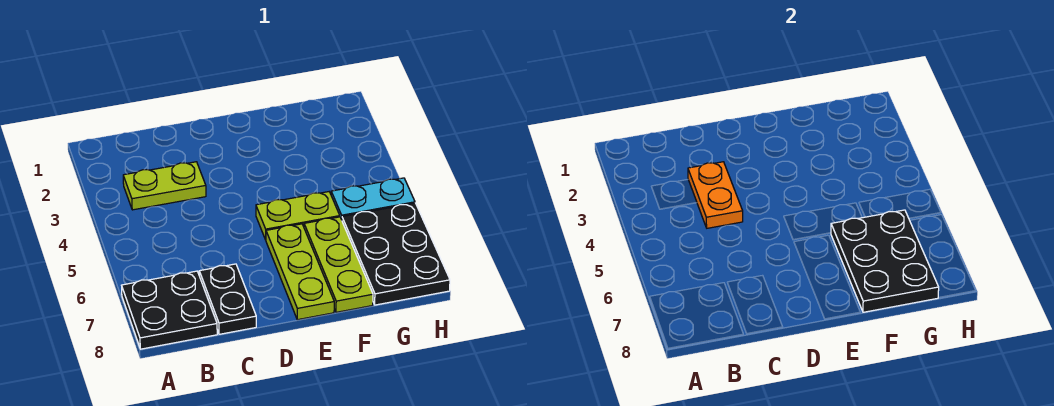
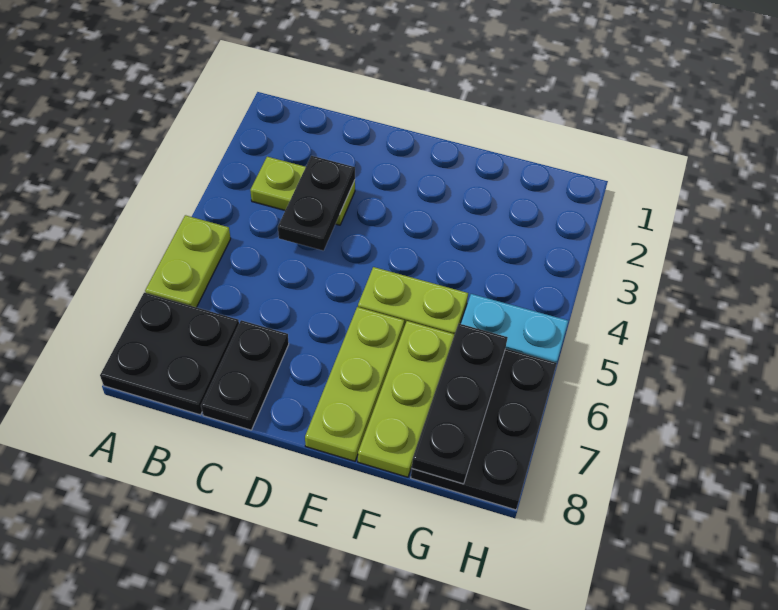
none -> lime plate A5:A6 level 1
orange plate C3:C4 level 2 -> black plate C3:C4 level 2
black plate F6:G8 level 2 -> black plate G6:G8 level 2

